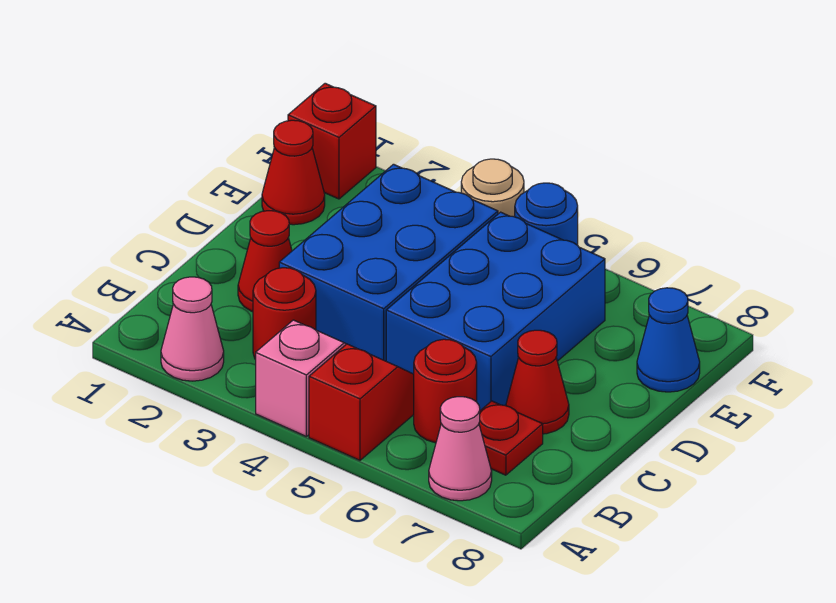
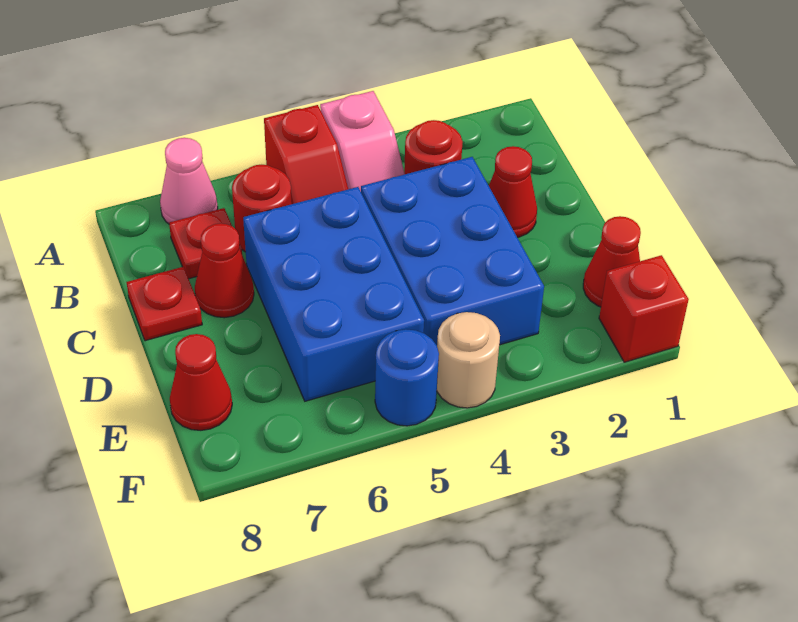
pink cone A2 level 1 -> none
none -> red plate C8 level 1
blue cone E8 level 1 -> red cone E8 level 1

